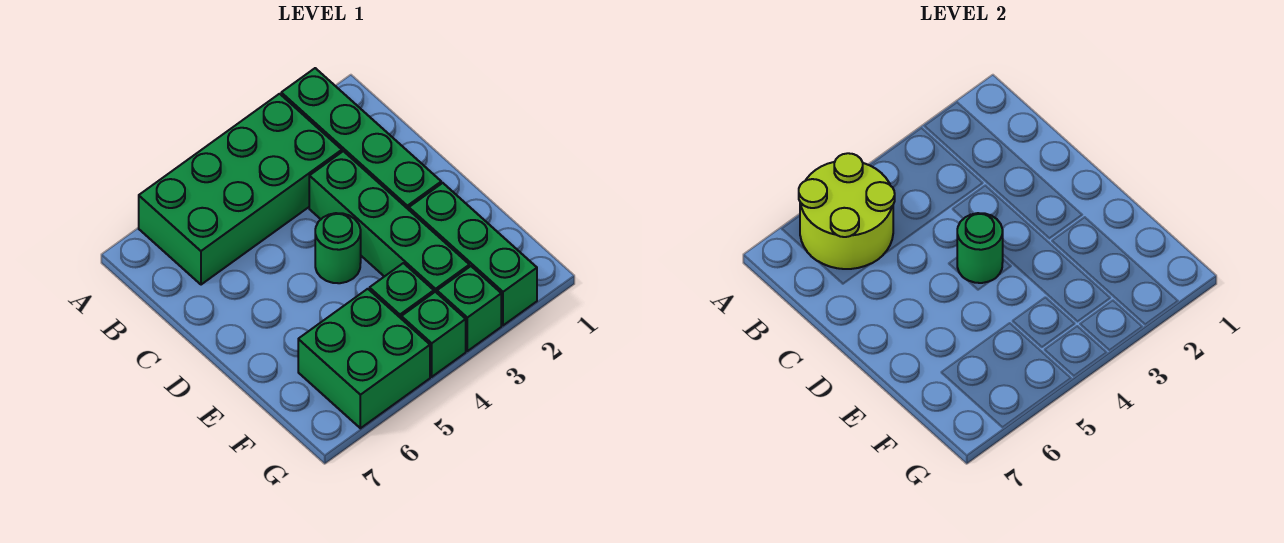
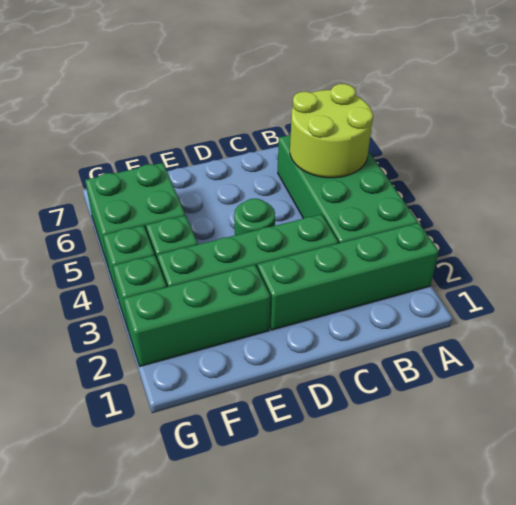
green round brick D4 level 2 -> none

